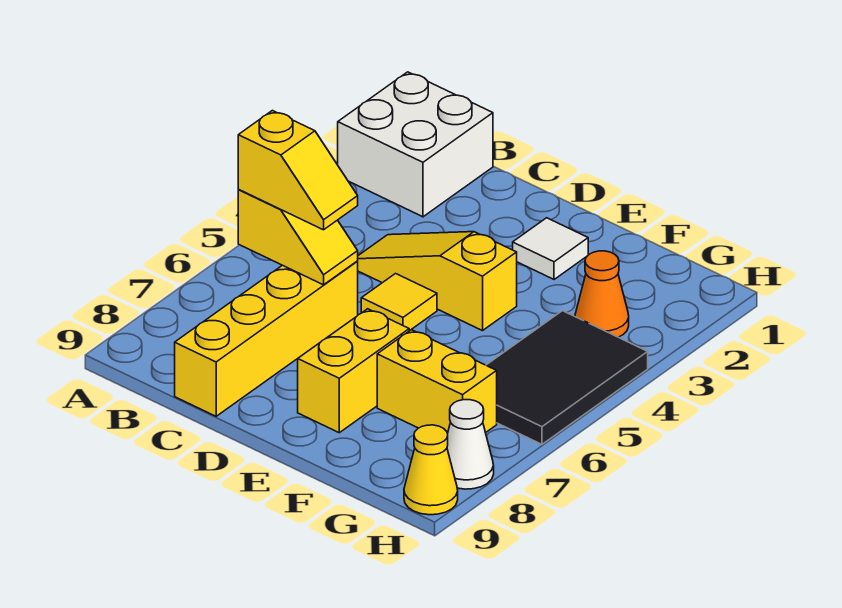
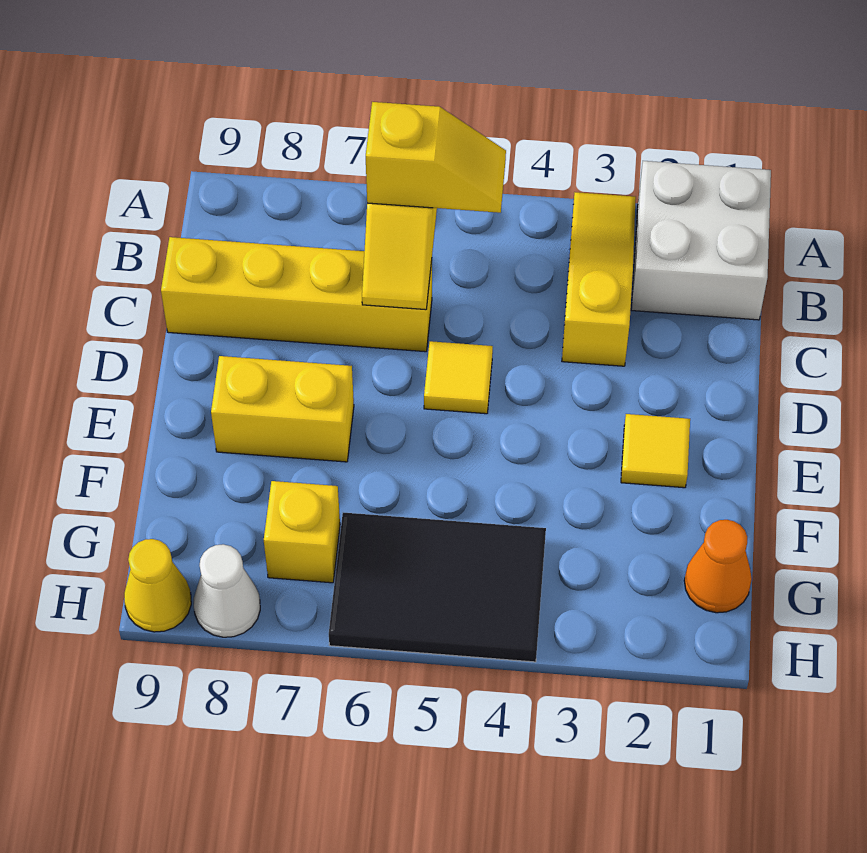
yellow slope B6:C6 level 3 top B -> yellow slope B5:B6 level 3 top 6
yellow slope C4:E4 level 1 top E -> yellow slope A3:C3 level 1 top C
white tile E2 level 1 -> yellow tile E2 level 1
yellow brick F7:G7 level 1 -> yellow brick G7 level 1
orange cone G3 level 1 -> orange cone G1 level 1

